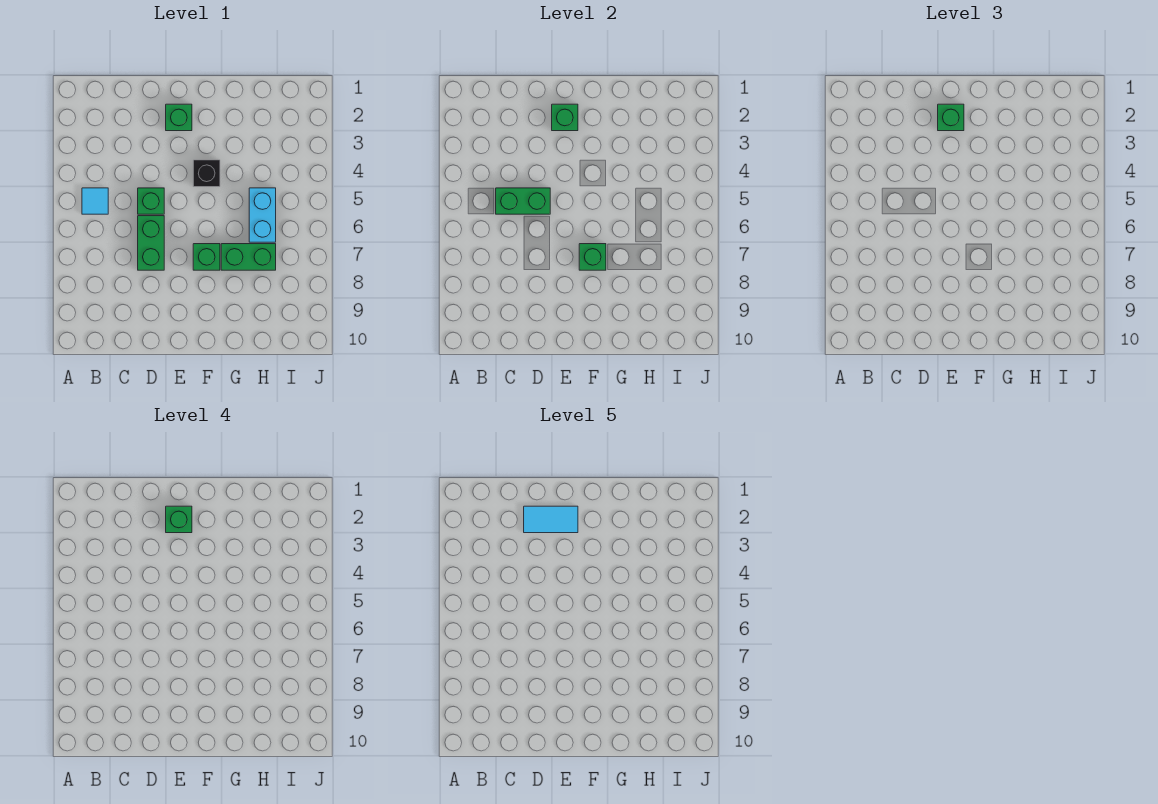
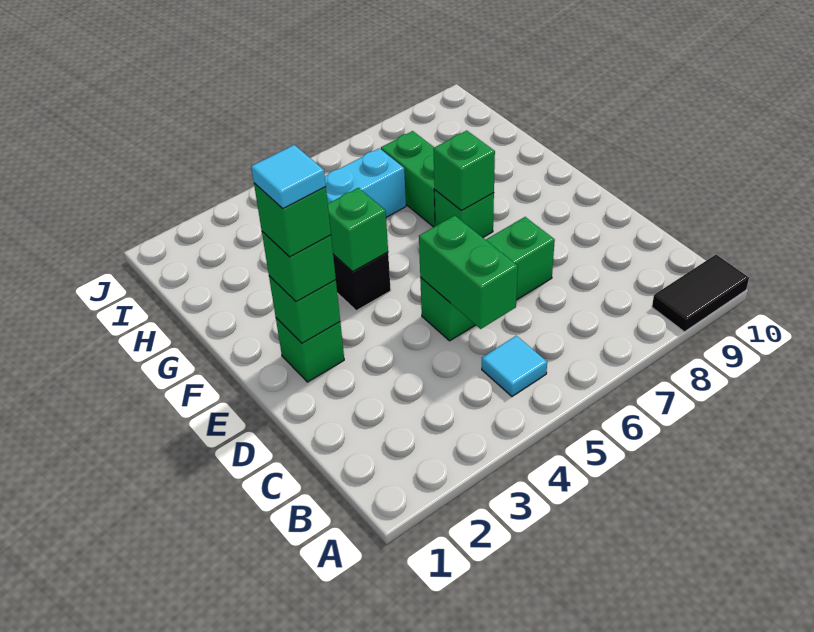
none -> black tile A9:A10 level 1
cyan tile D2:E2 level 5 -> cyan tile E2 level 5
none -> green brick F4 level 2

